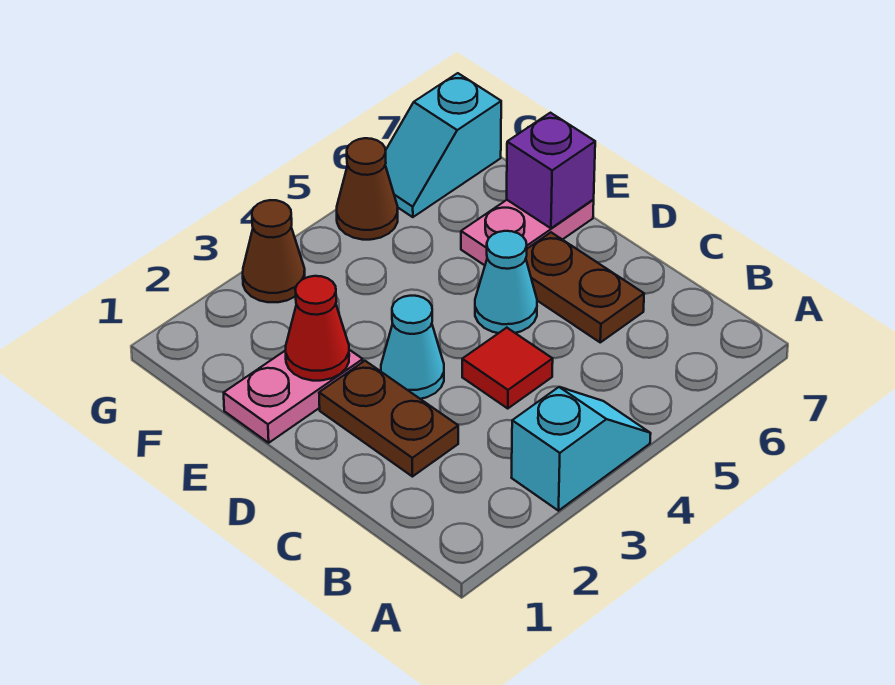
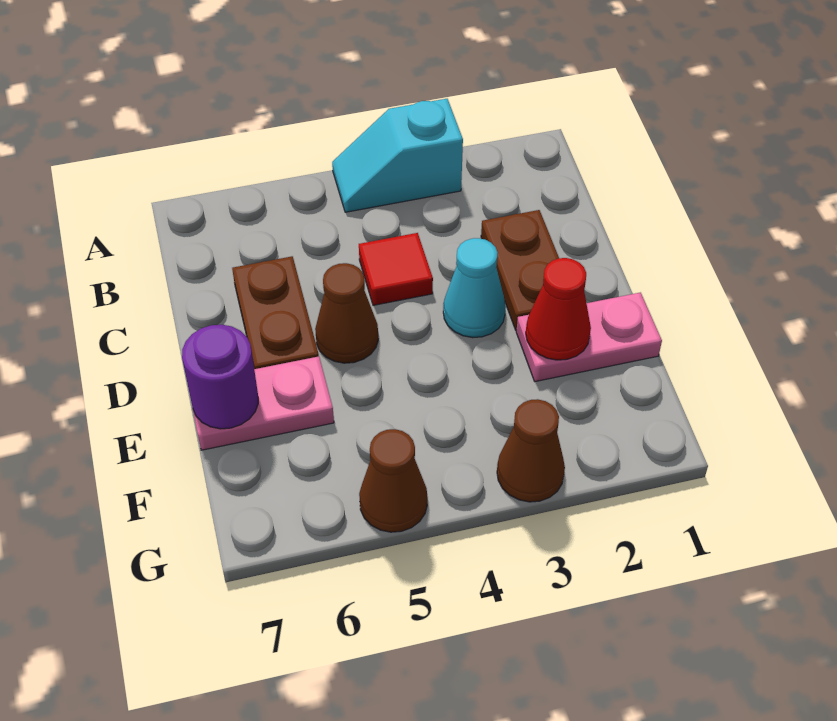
cyan cone D5 level 1 -> brown cone D5 level 1
purple brick E7 level 2 -> purple round brick E7 level 2
cyan slope G6:G7 level 1 top 7 -> none

